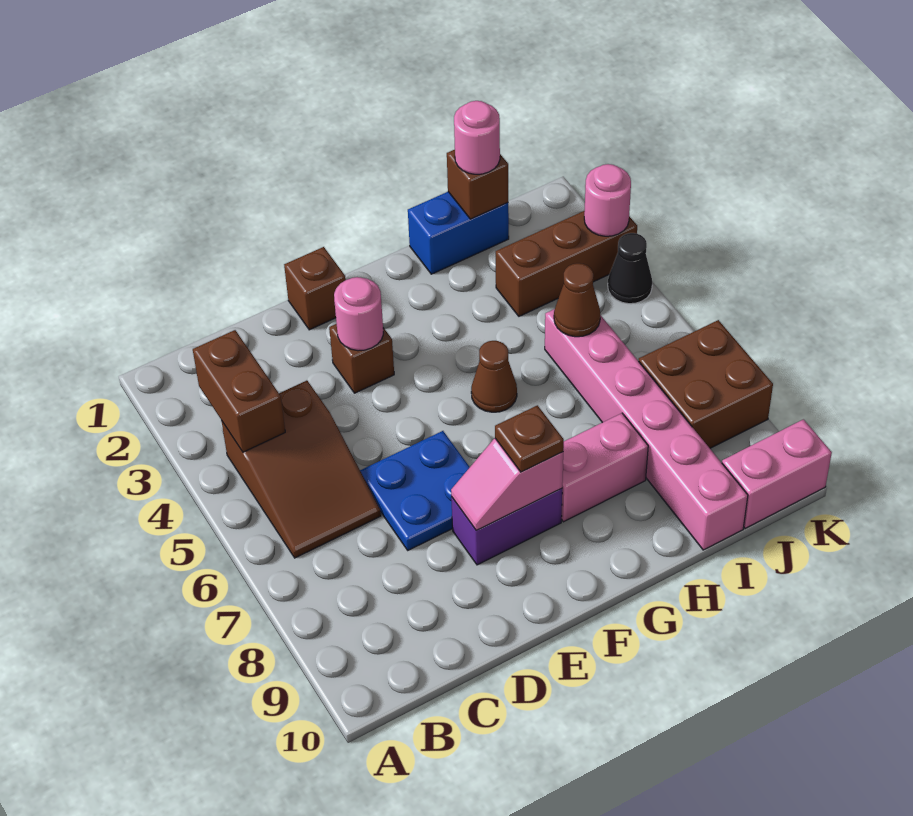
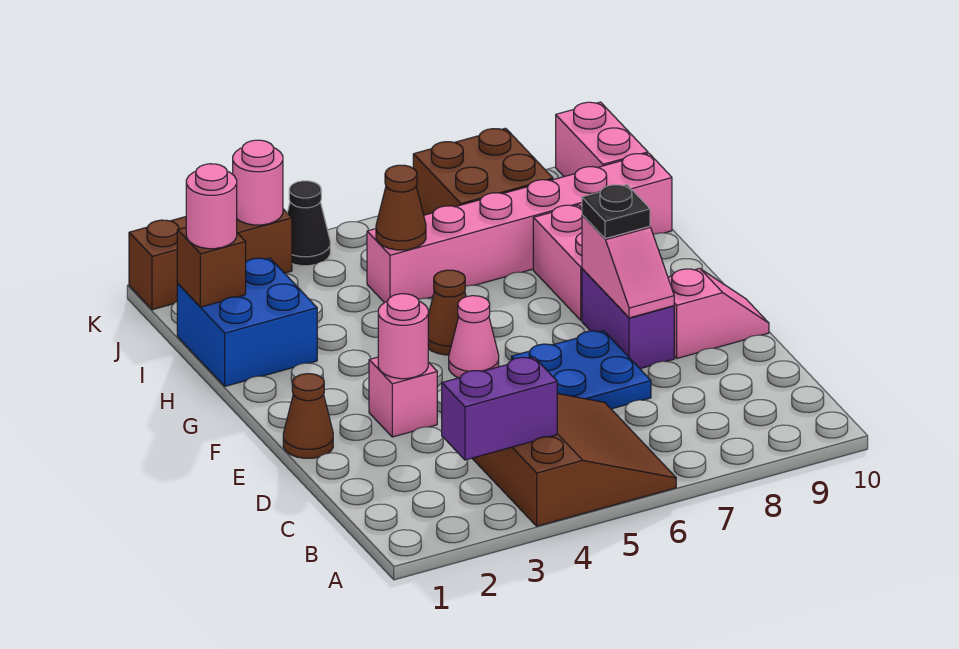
brown brick B3:B4 level 2 -> purple brick B3:B4 level 2
brown slope B4:C6 level 1 top 4 -> brown slope A4:C6 level 1 top 4
brown brick E1 level 1 -> brown cone E1 level 1
brown brick E3 level 1 -> pink brick E3 level 1
none -> pink slope E9:E10 level 1 top 9
none -> pink cone F5 level 1
brown plate F8 level 3 -> black plate F8 level 3
blue brick H1:I1 level 1 -> blue brick H1:I2 level 1
brown brick I3:K3 level 1 -> brown brick K1:K3 level 1

